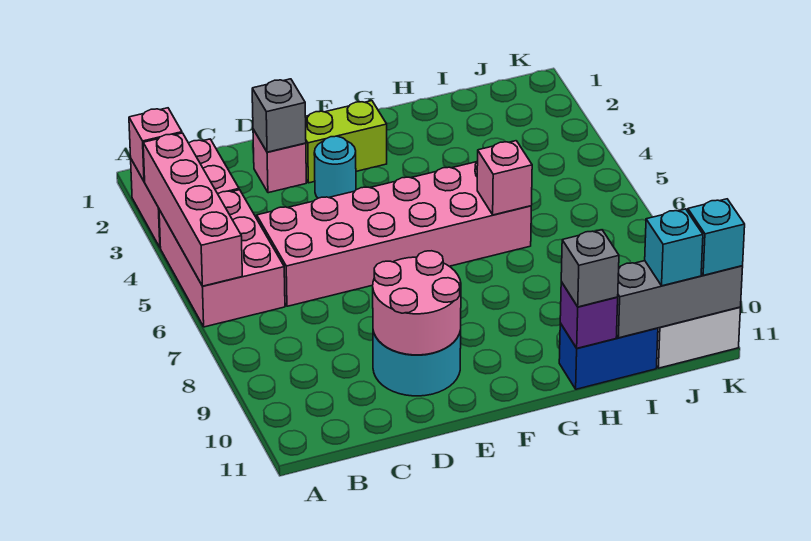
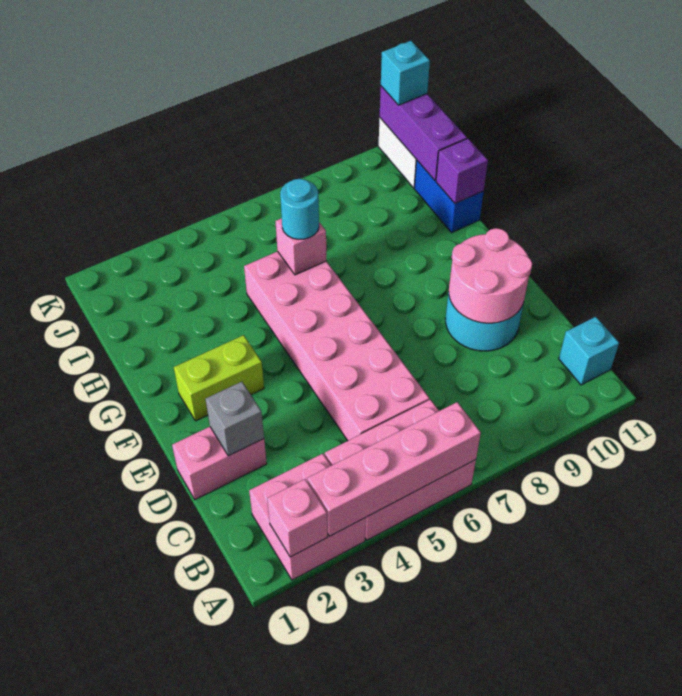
pink brick D2 level 1 -> pink brick D1:D2 level 1
lime brick E2:F2 level 1 -> lime brick F2:F3 level 1
cyan round brick E3 level 1 -> cyan round brick H6 level 3
grey brick H11 level 3 -> none
grey brick I11:K11 level 2 -> purple brick I11:K11 level 2
cyan brick J11 level 3 -> cyan brick B11 level 1

